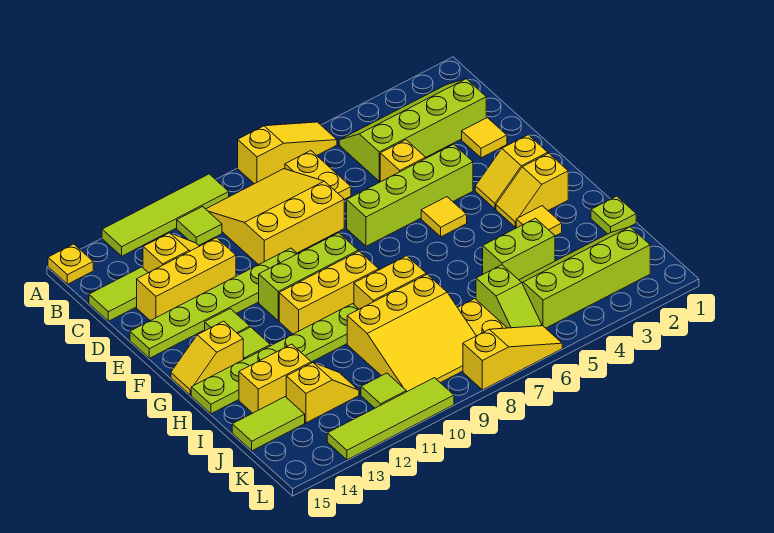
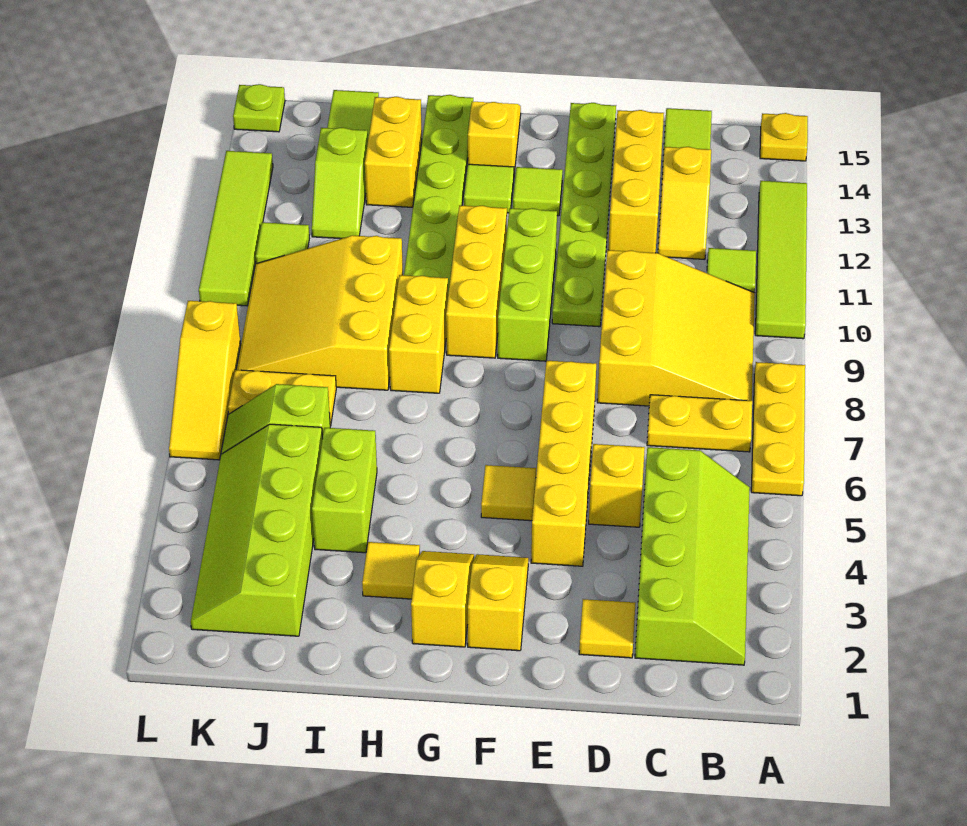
yellow slope A6:A8 level 1 top 8 -> yellow plate A6:A8 level 1
lime brick E4:E7 level 1 -> yellow brick E4:E7 level 1
lime plate I1 level 1 -> lime plate L15 level 1
lime slope J2:K5 level 1 top K -> lime slope J2:K5 level 1 top J
yellow slope J12:J13 level 1 top 13 -> lime slope J12:J13 level 1 top 13

